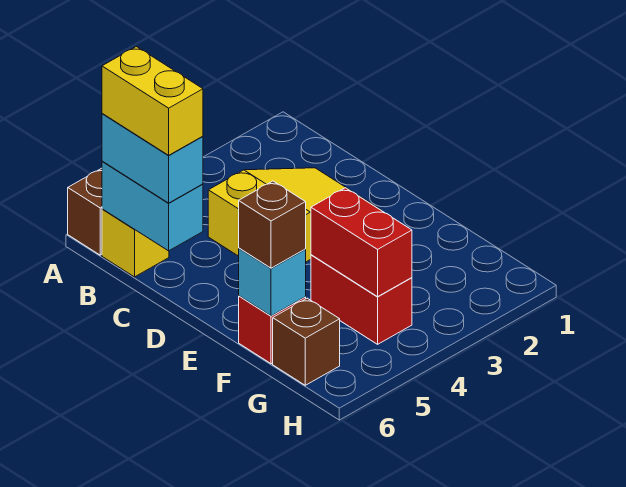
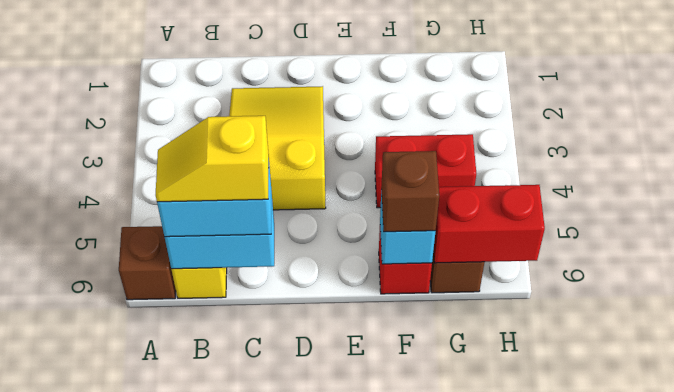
yellow brick B6:C6 level 4 -> yellow slope B6:C6 level 4 top C
red brick F4:G4 level 2 -> red brick G6:H6 level 2

